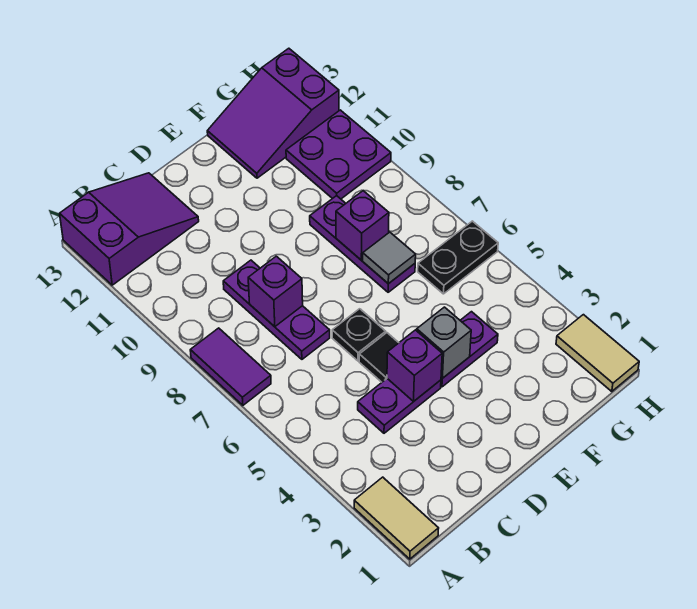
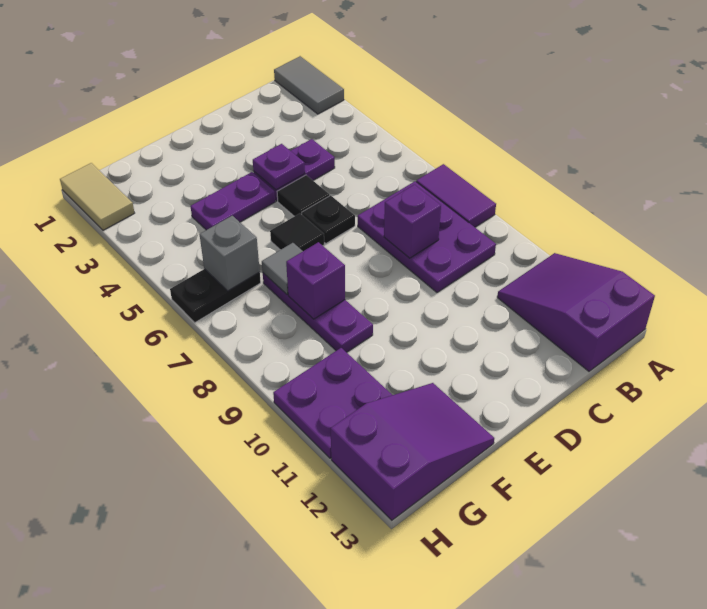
tan tile A1:A2 level 1 -> grey tile A1:A2 level 1
purple slope A12:C13 level 1 top A -> purple slope A11:B13 level 1 top 13
purple plate C7:C9 level 1 -> purple plate B7:C9 level 1
purple brick D4 level 2 -> purple plate D4 level 2
grey brick E4 level 2 -> grey brick G6 level 2
none -> black tile E6 level 1

